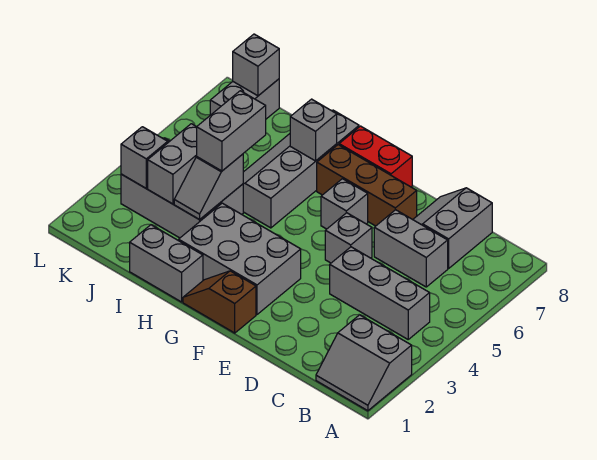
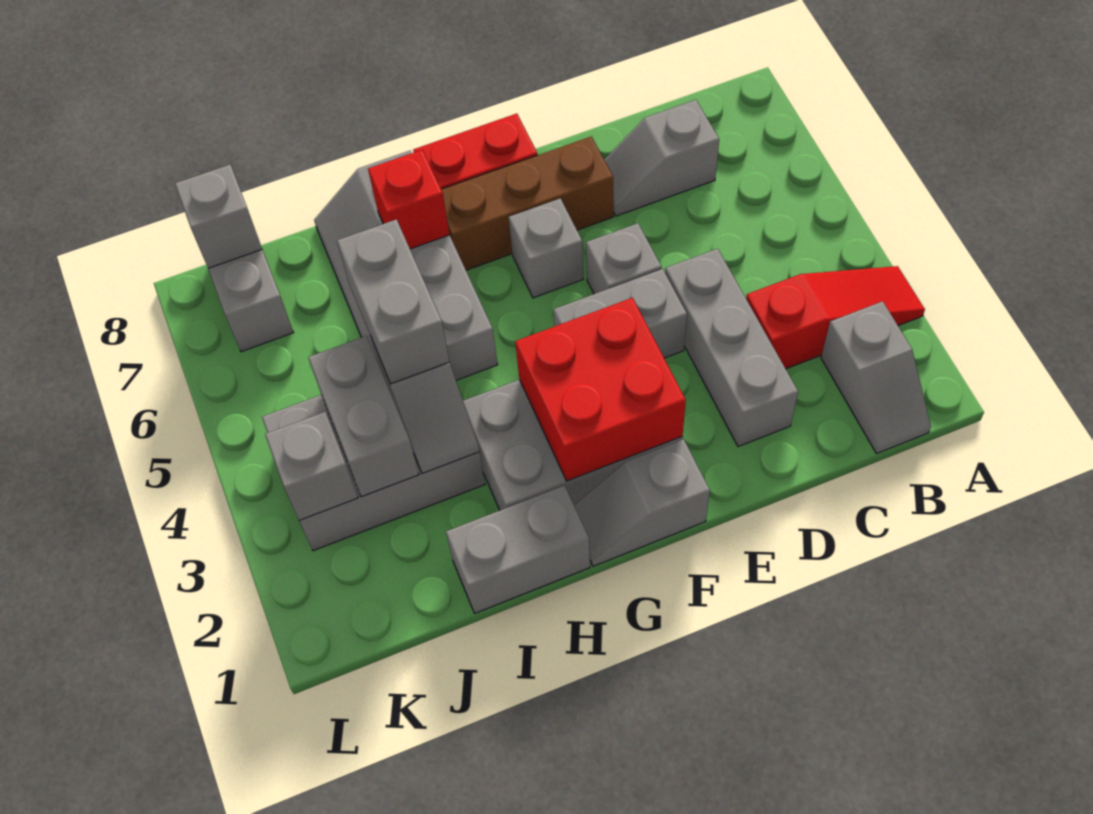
grey slope A1:B2 level 1 top 2 -> grey slope B1:B2 level 1 top 2
none -> red slope A3:C3 level 1 top C
grey brick B4:D4 level 1 -> grey brick D2:D4 level 1
grey brick C6:D6 level 1 -> grey brick E4:F4 level 1
grey slope C7:D8 level 1 top C -> grey slope C7:D7 level 1 top C
brown slope F1:G1 level 1 top F -> grey slope F1:G1 level 1 top F
none -> red brick F2:G3 level 2
grey brick H7 level 2 -> red brick H7 level 2

